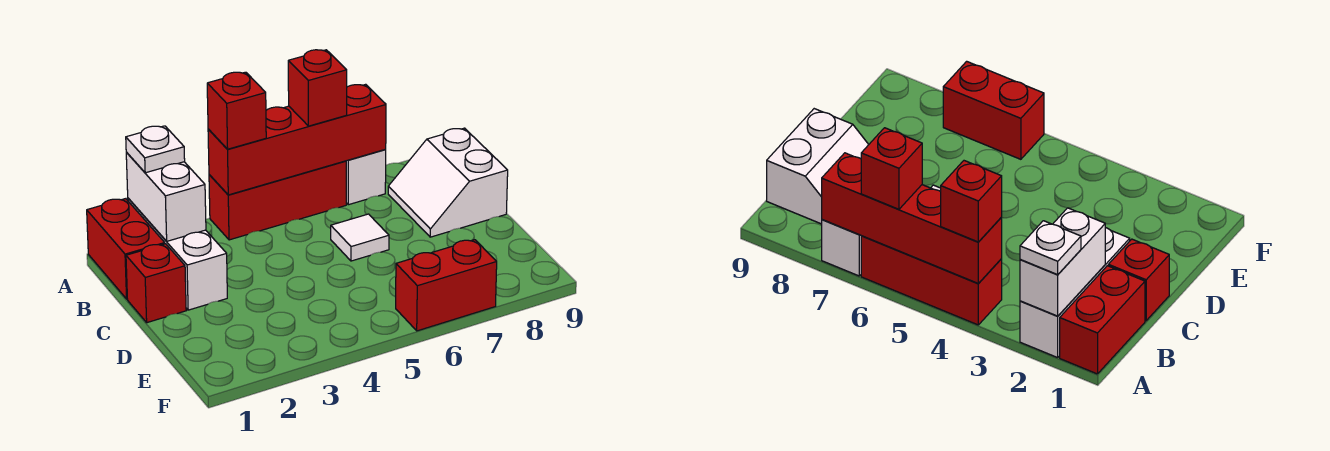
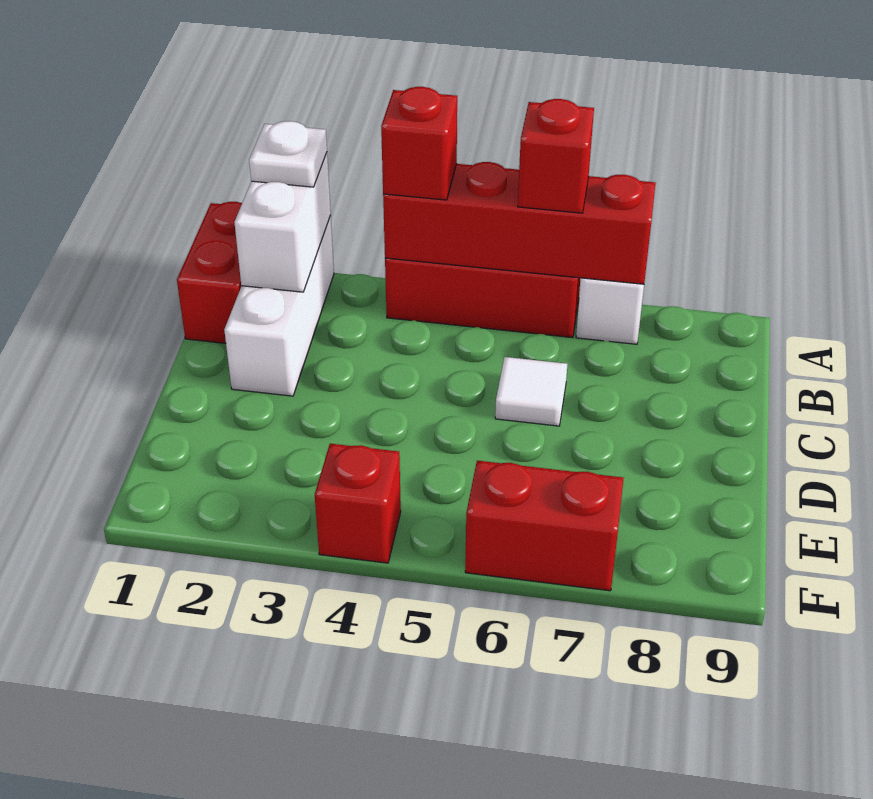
white slope B8:C9 level 1 top 9 -> none
red brick C1 level 1 -> red brick F4 level 1

